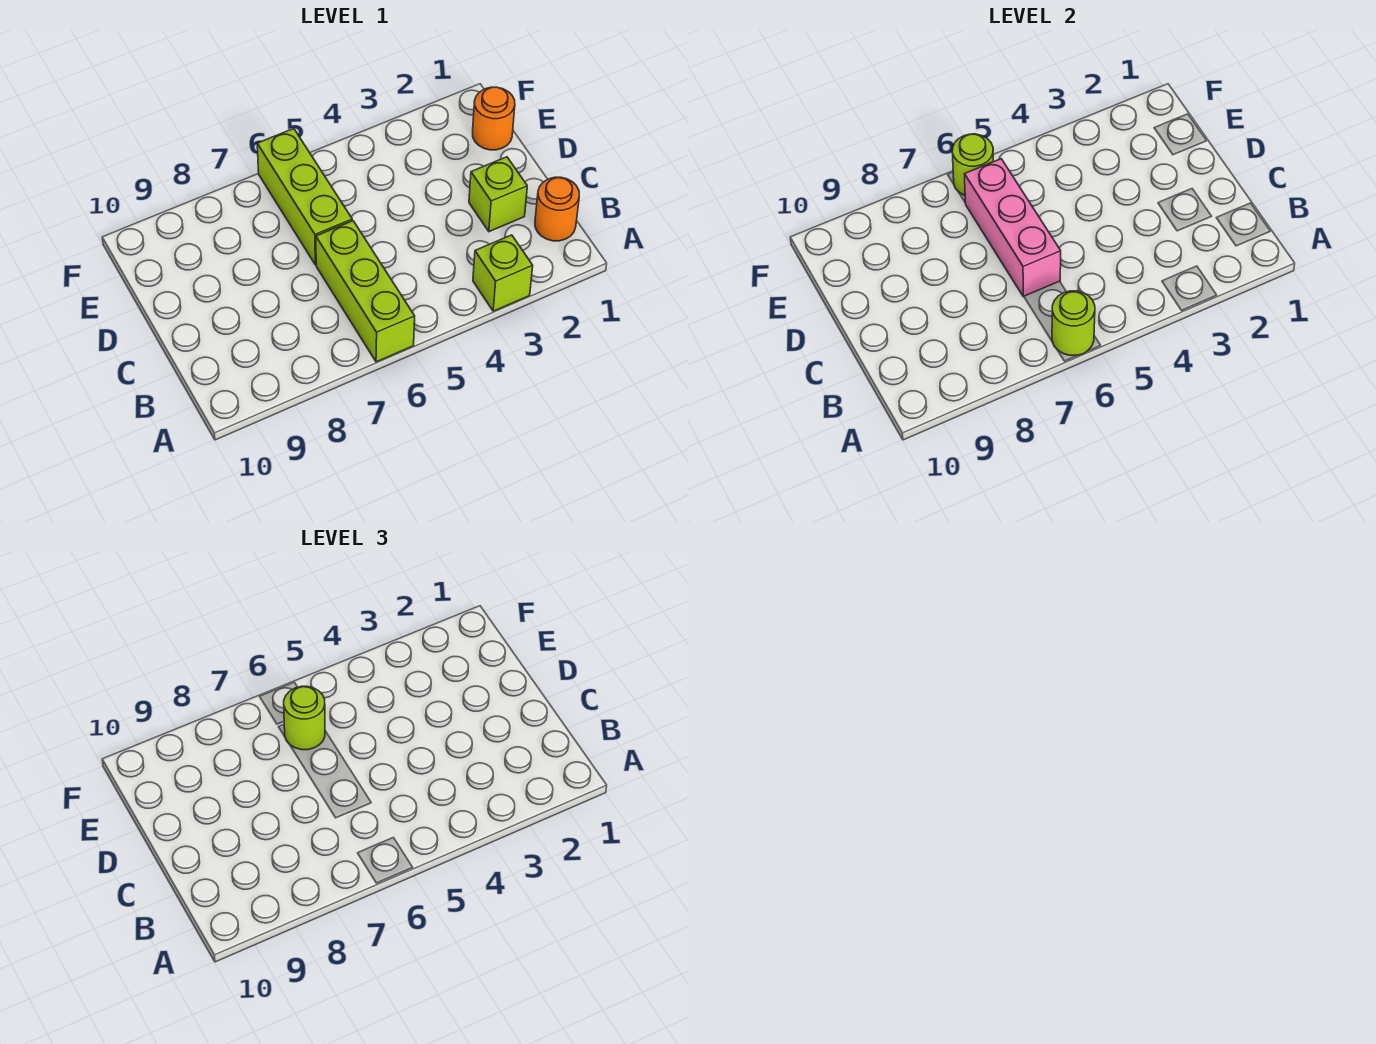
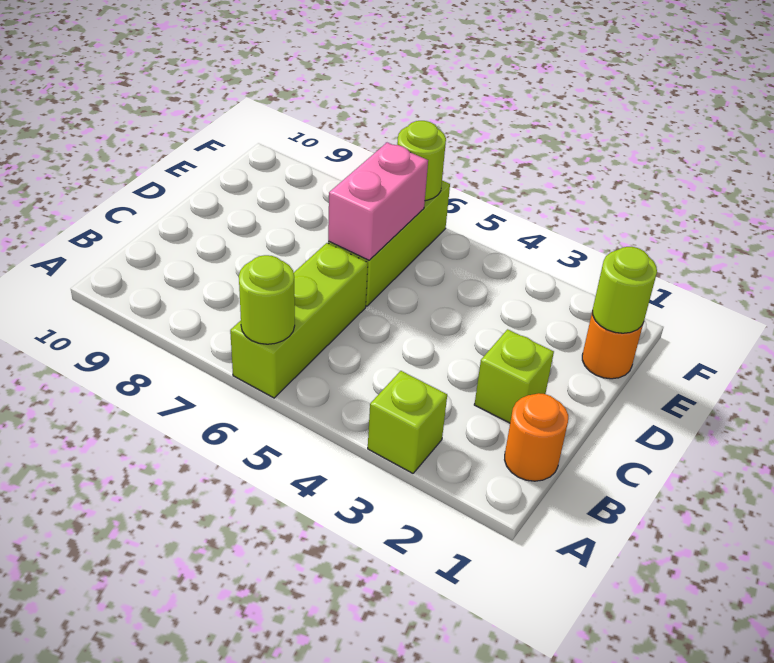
pink brick C6:E6 level 2 -> pink brick D6:E6 level 2
lime round brick E6 level 3 -> lime round brick E1 level 2

